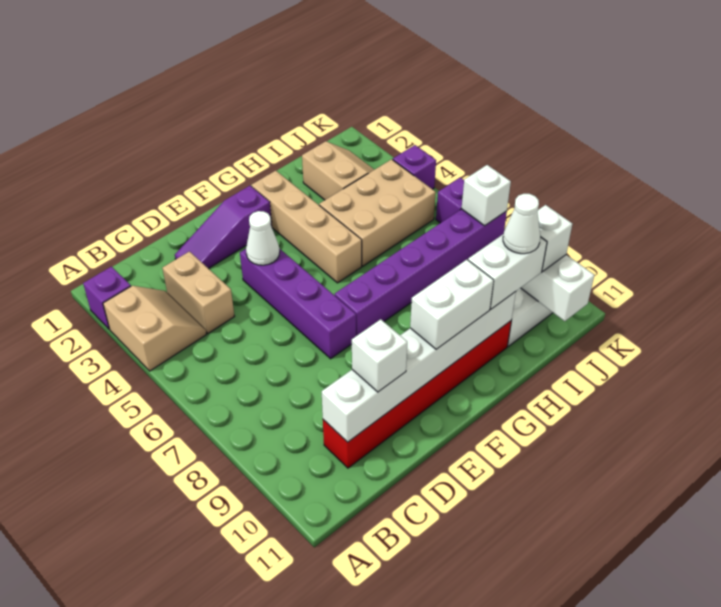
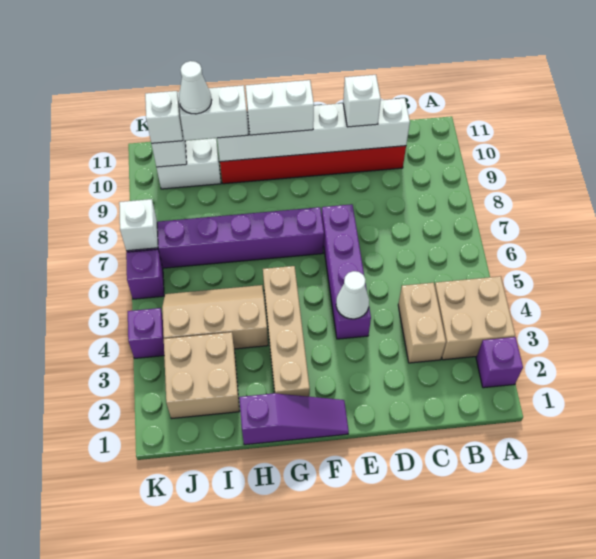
tan slope A3:B4 level 1 top A -> tan brick A3:B4 level 1
purple slope D2:F2 level 1 top F -> purple slope F1:H1 level 1 top H
tan brick H4:J5 level 1 -> tan slope H4:J5 level 1 top 4
tan slope I2:J3 level 1 top I -> tan brick I2:J3 level 1

